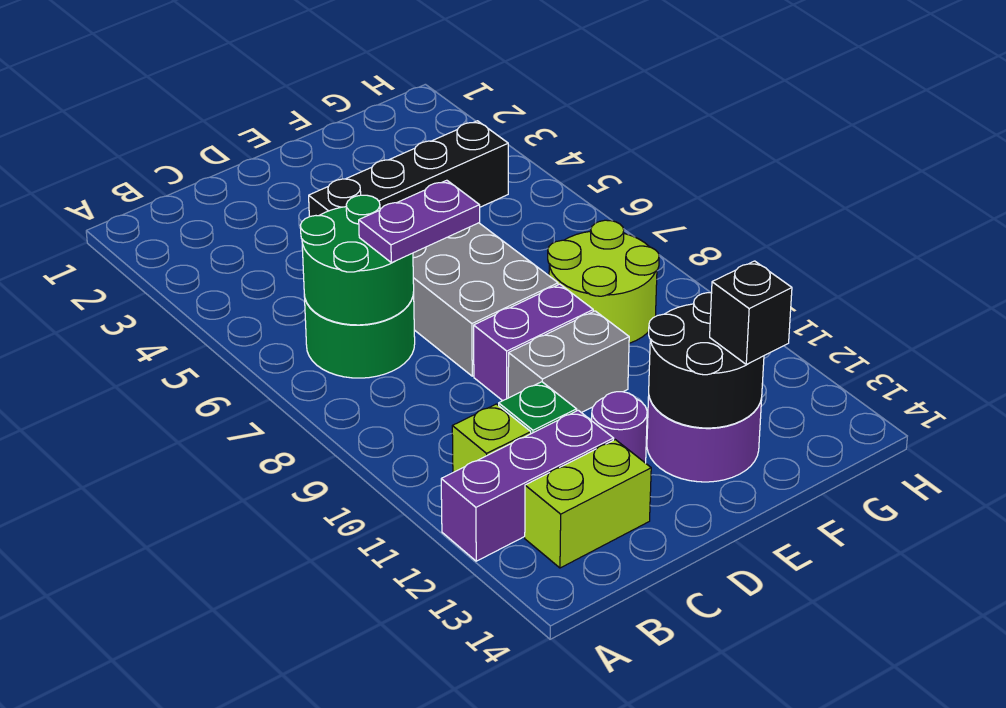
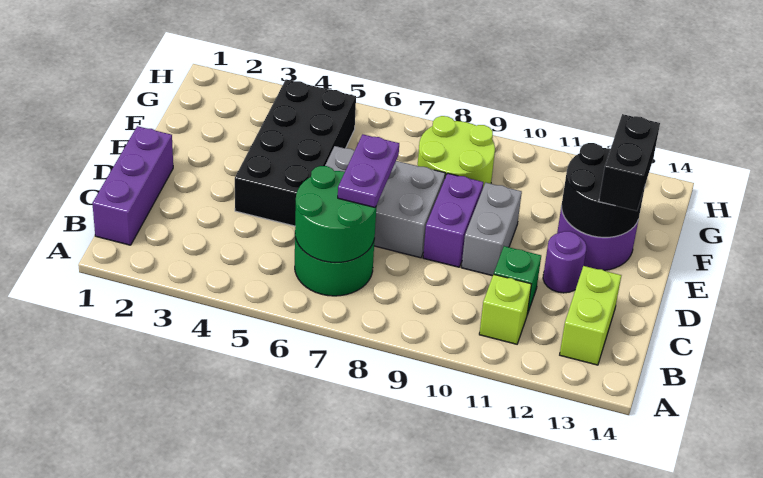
purple brick A12:C12 level 1 -> purple brick B1:D1 level 1
black brick D4:G4 level 1 -> black brick D4:G5 level 1
black brick F13 level 3 -> black brick E13:F13 level 3

